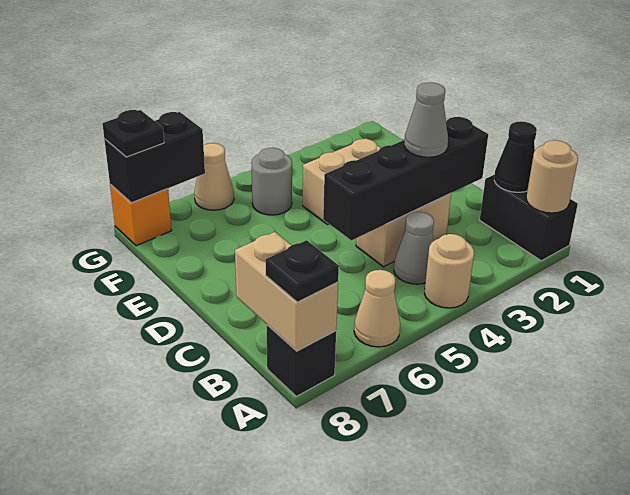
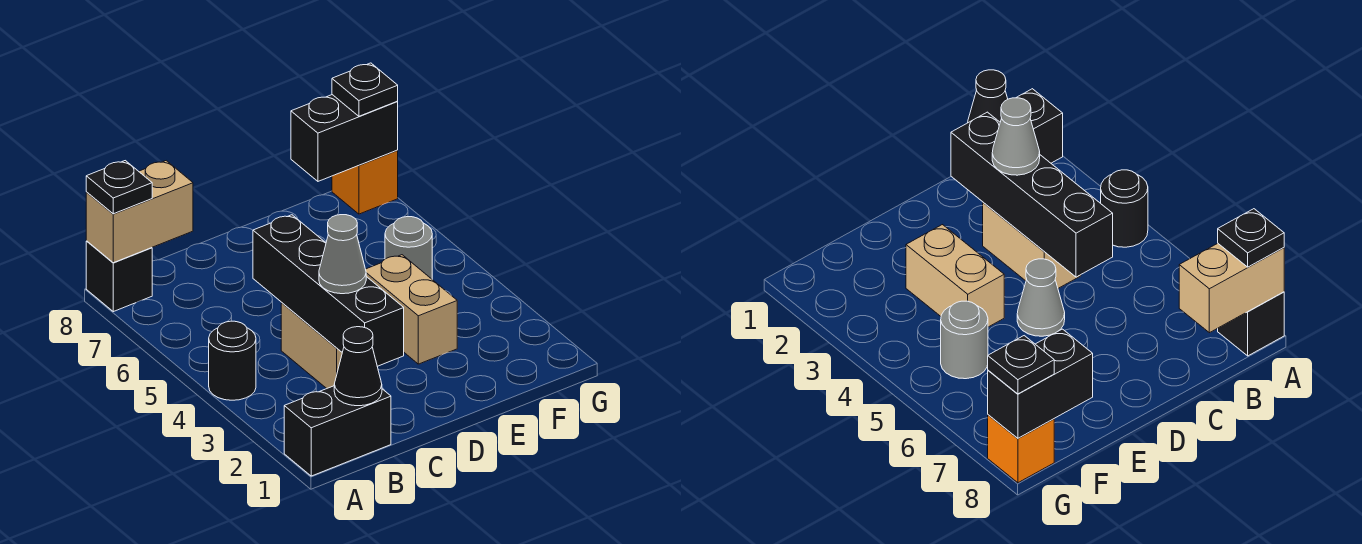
tan round brick A1 level 2 -> none
tan round brick A4 level 1 -> black round brick A4 level 1
tan cone A6 level 1 -> none
grey cone B4 level 1 -> grey cone D5 level 1
tan cone G6 level 1 -> none
black brick G7:G8 level 2 -> black brick F8:G8 level 2

